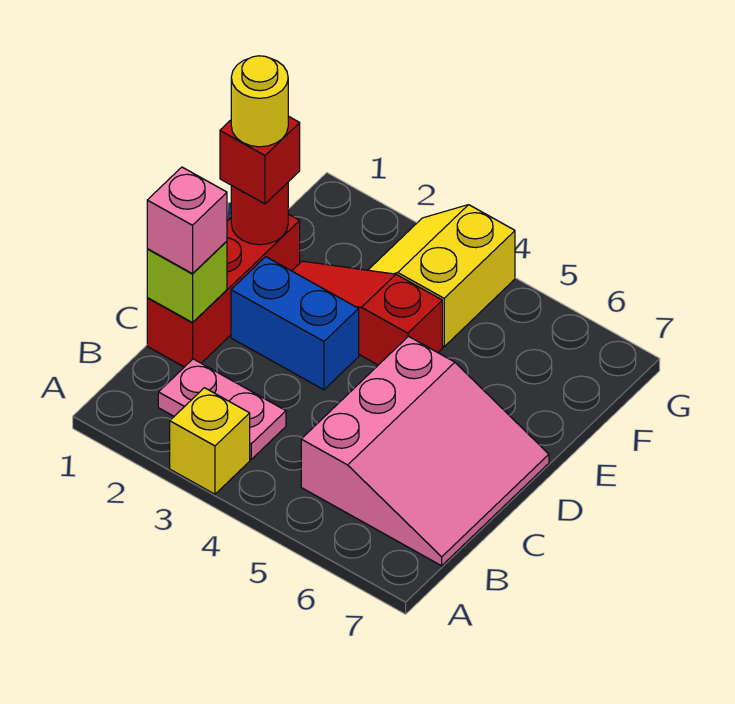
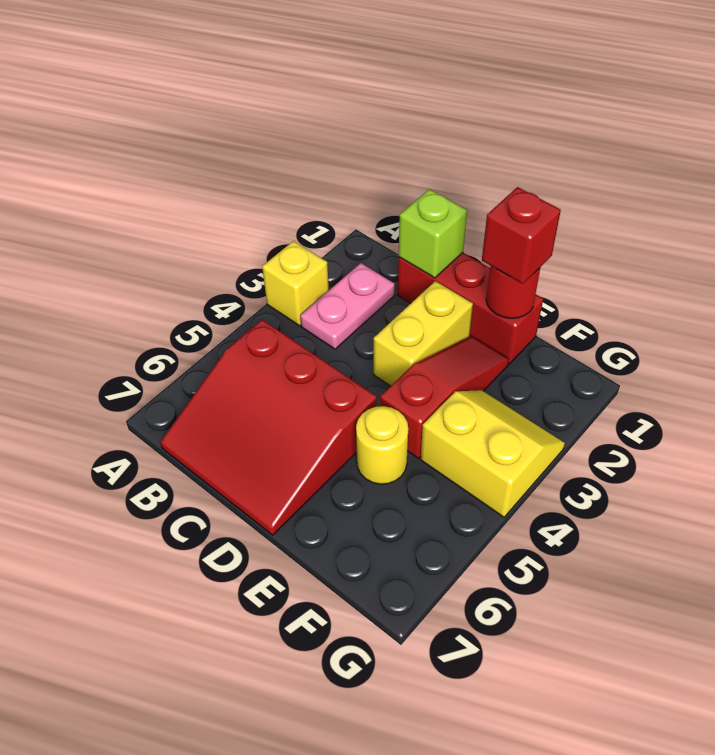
pink slope B5:D7 level 1 top 5 -> red slope B5:D7 level 1 top 5
pink brick C1 level 3 -> none
blue brick D2:D3 level 1 -> yellow brick D2:D3 level 1
yellow round brick E1 level 4 -> yellow round brick E5 level 1

